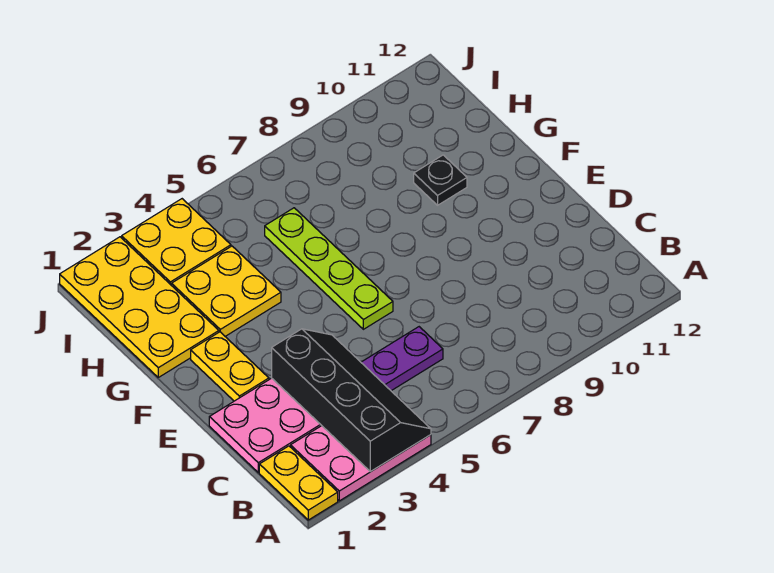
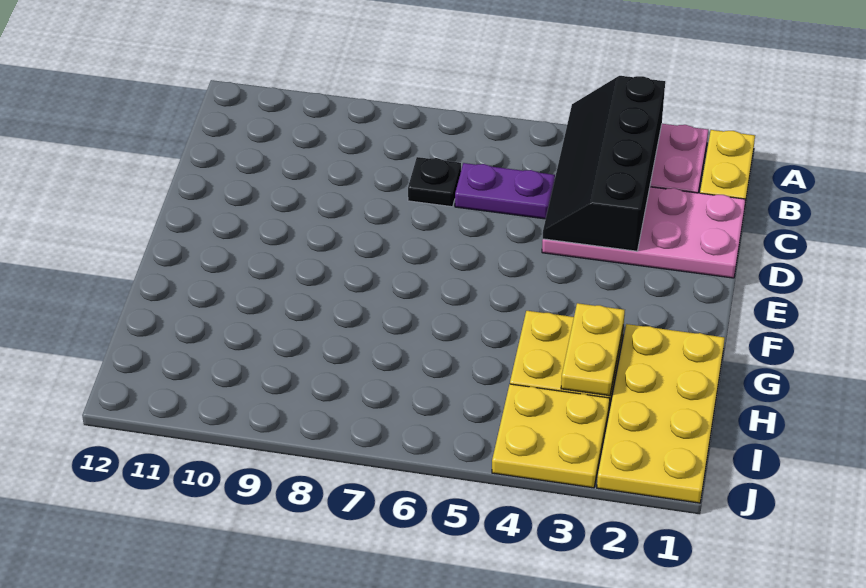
yellow plate E2:F2 level 1 -> yellow plate G3:H3 level 2
lime plate E6:H6 level 1 -> none
black plate G10 level 1 -> black plate C7 level 1

